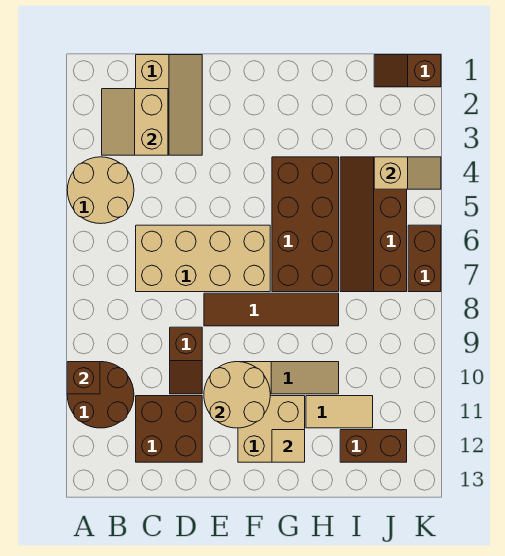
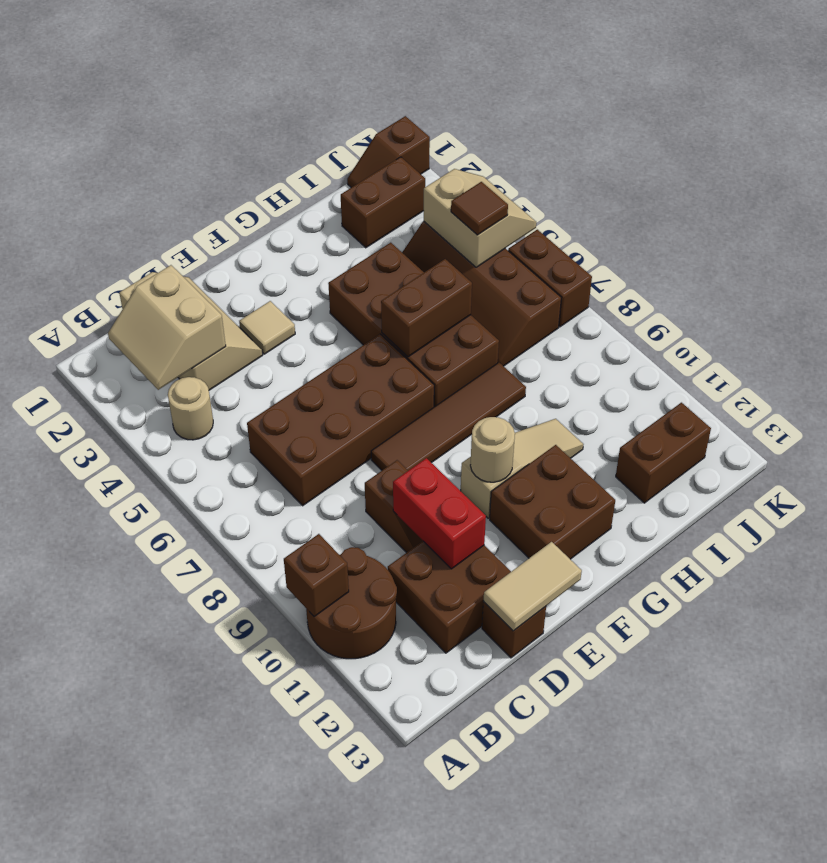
tan round brick A4:B5 level 1 -> tan round brick B4 level 1
tan brick C6:F7 level 1 -> brown brick C6:F7 level 1
none -> red brick D10:D11 level 2
none -> brown brick D13 level 1
tan round brick E10:F11 level 2 -> tan round brick F10 level 2
tan brick F11:G12 level 1 -> brown brick F11:G12 level 1
none -> brown brick G6:H6 level 2
tan tile G12 level 2 -> tan tile E3 level 1
tan tile H11:I11 level 1 -> tan tile D13:E13 level 2
none -> brown brick I2:J2 level 1
tan slope J4:K4 level 2 top J -> tan slope J4:K5 level 2 top J
none -> brown tile J5 level 3

